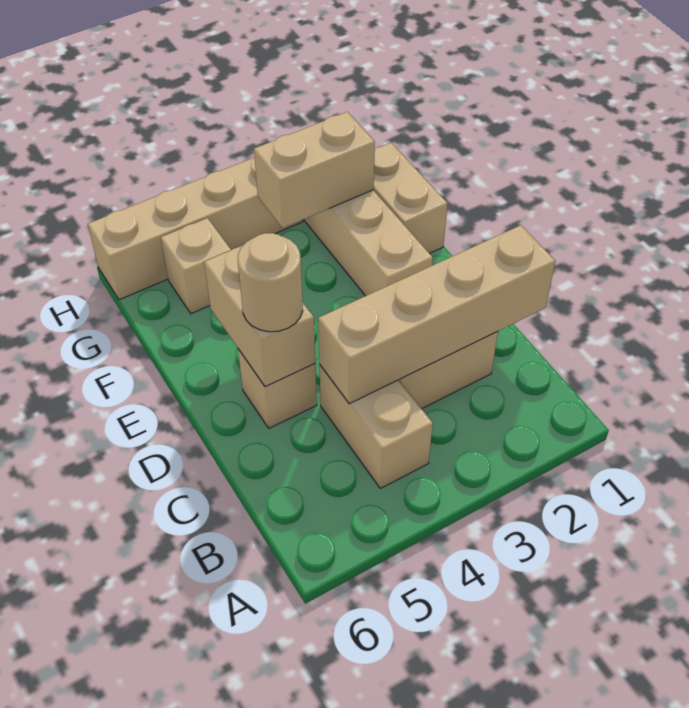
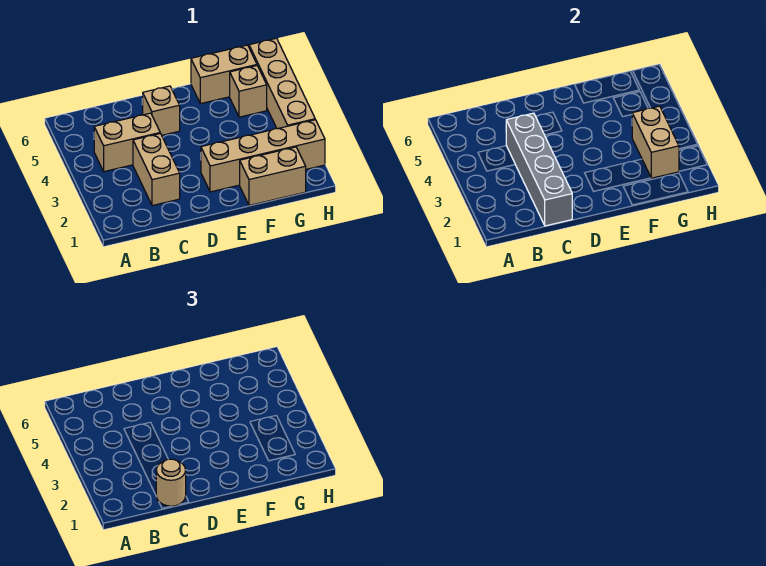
tan brick C1:C4 level 2 -> grey brick C1:C4 level 2
tan brick D5:E5 level 2 -> tan brick F6:G6 level 1
tan round brick D5 level 3 -> tan round brick C1 level 3

